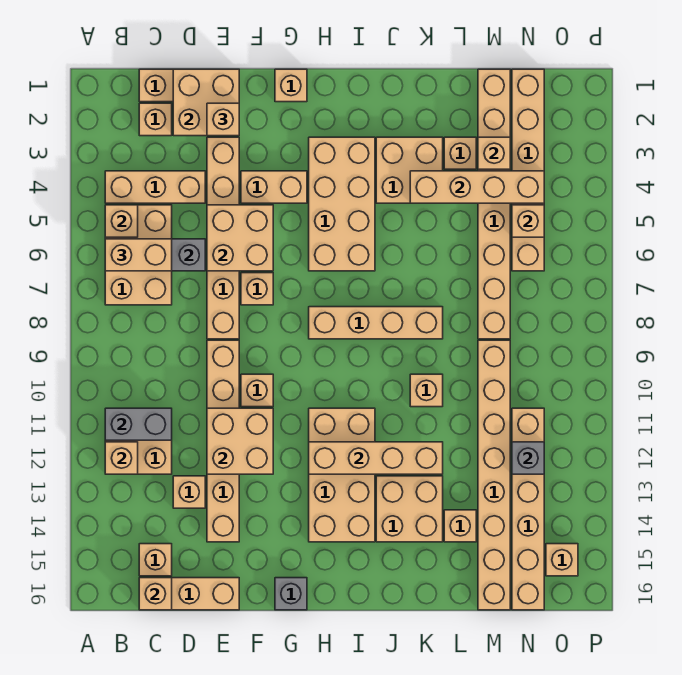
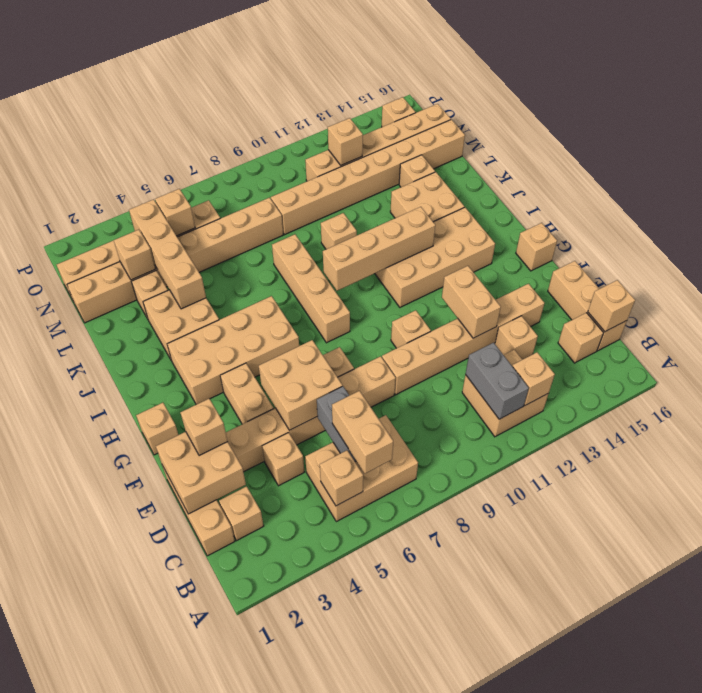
tan brick B4:D4 level 1 -> tan brick D4 level 1
tan brick E11:F12 level 2 -> tan brick E12:F12 level 2
grey brick G16 level 1 -> tan brick G16 level 1
tan brick H12:K12 level 2 -> tan brick I9:I12 level 2
grey brick N12 level 2 -> tan brick N12 level 2

